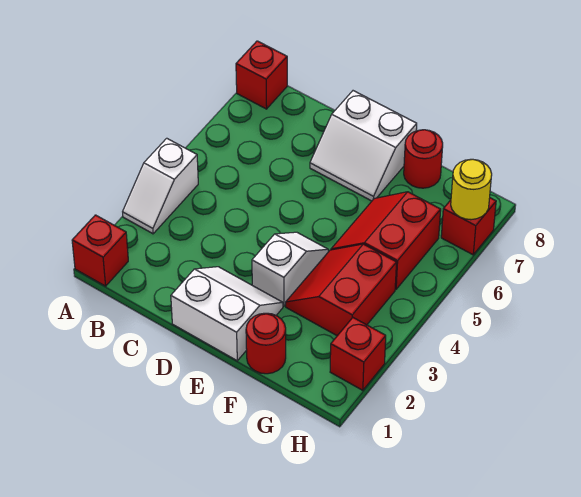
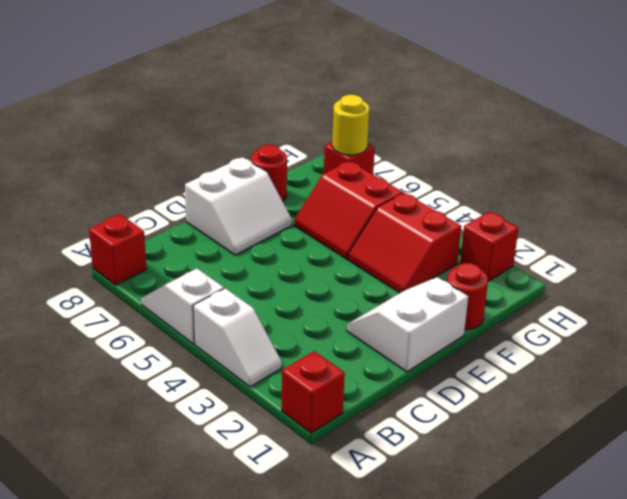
white slope E3:E4 level 1 top 3 -> white slope A5:A6 level 1 top 5

